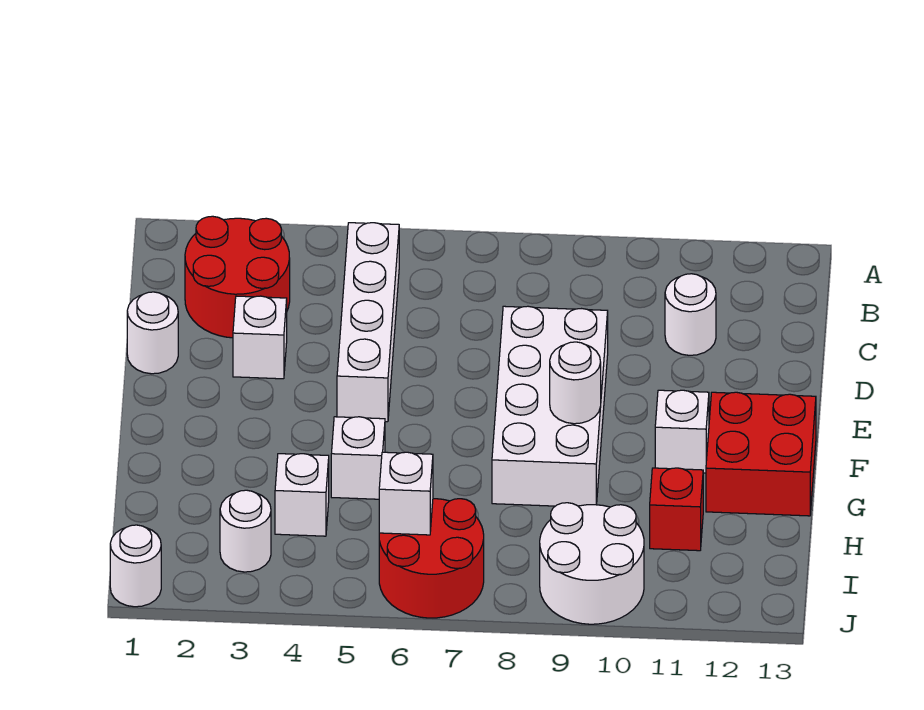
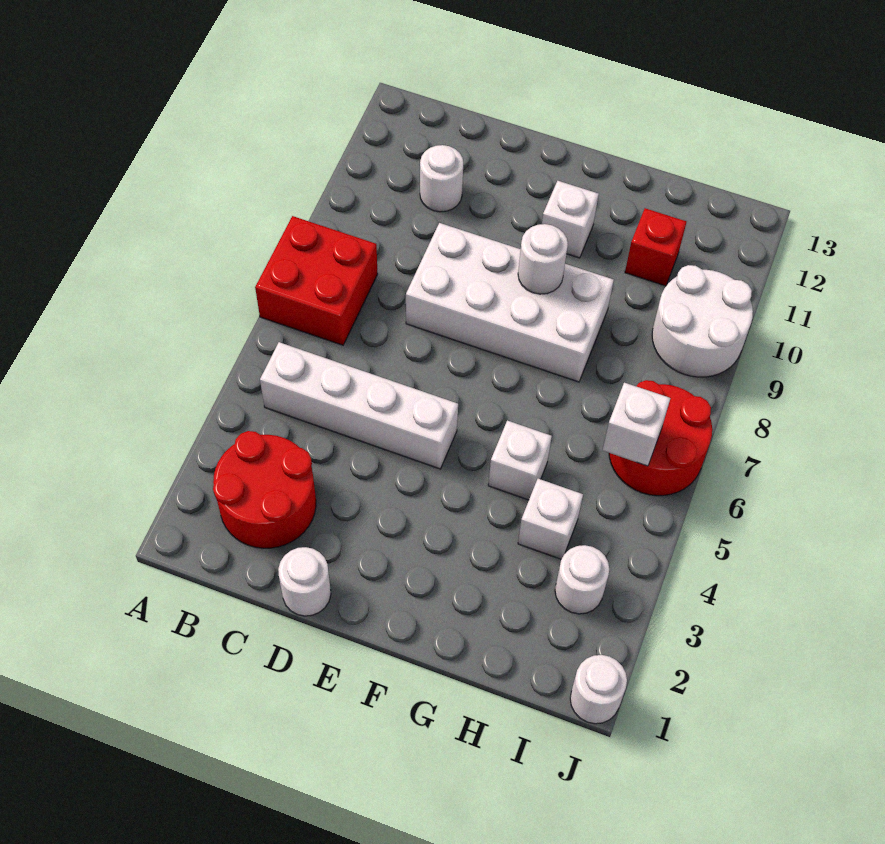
white brick D3 level 1 -> none
red brick F12:G13 level 1 -> red brick A7:B8 level 1

